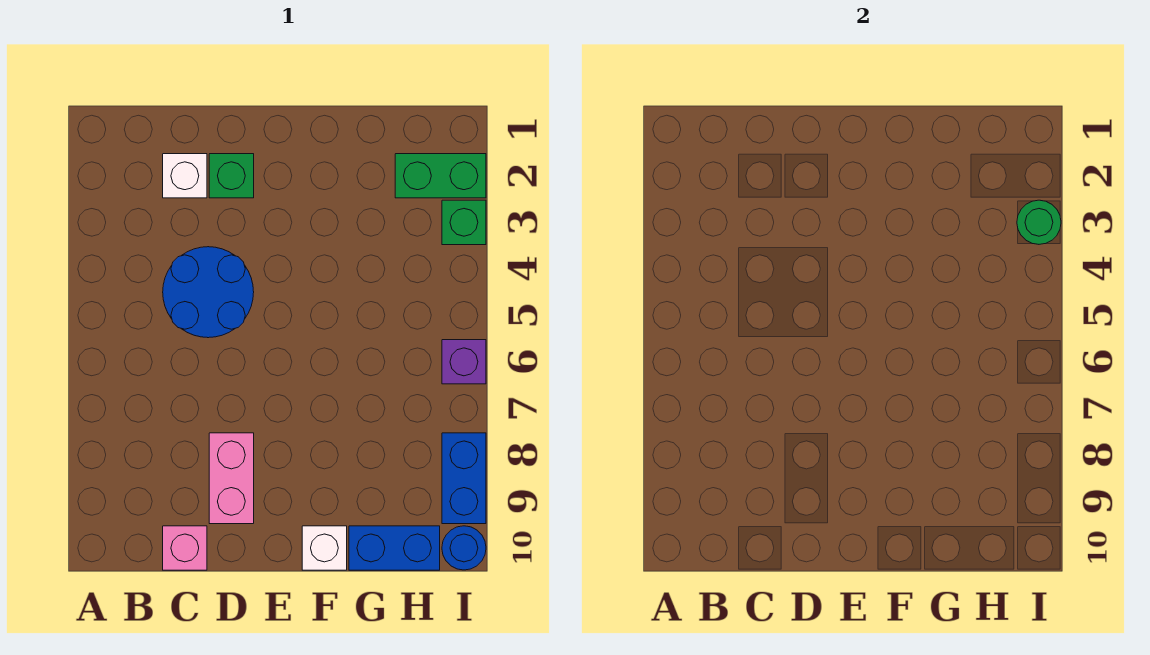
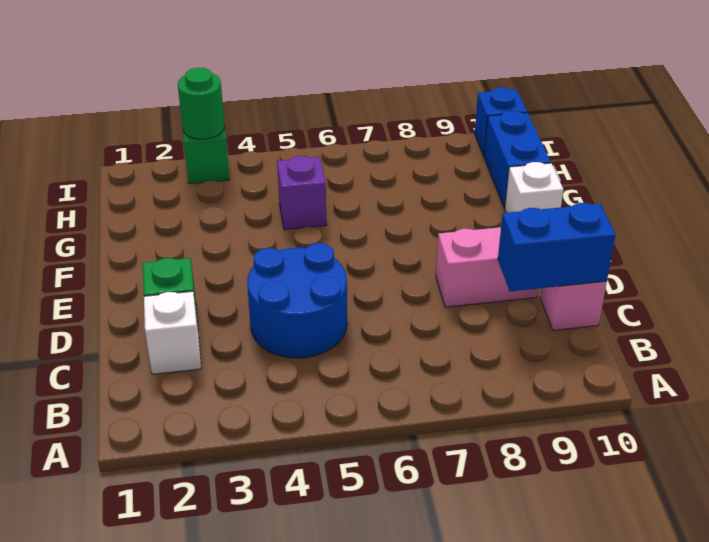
green brick H2:I2 level 1 -> none
purple brick I6 level 1 -> purple brick G5 level 1
blue brick I8:I9 level 1 -> blue brick C9:C10 level 2
blue round brick I10 level 1 -> blue brick I10 level 1

